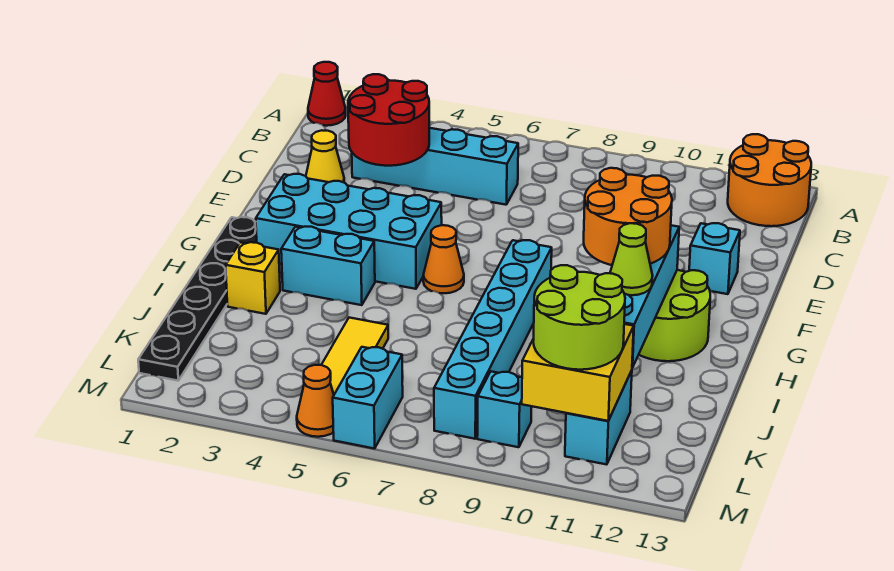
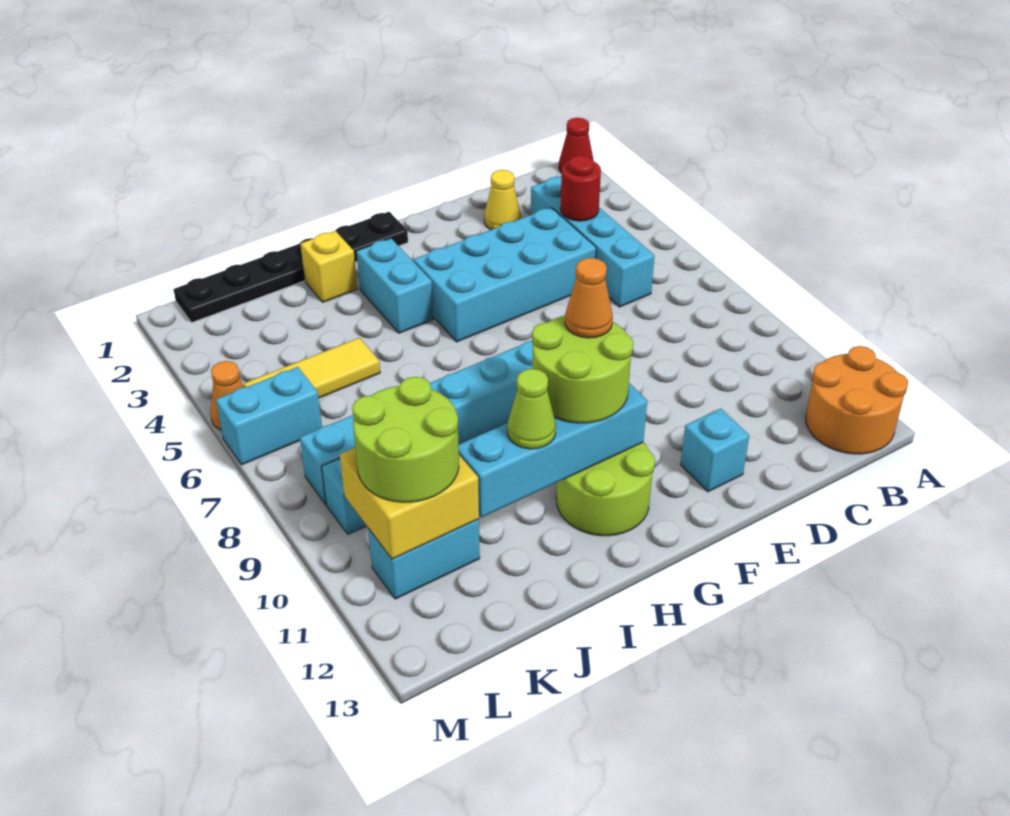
red round brick C3:D4 level 2 -> red round brick C4 level 2
cyan brick F2:G5 level 1 -> cyan brick D4:G5 level 1
orange cone G6 level 1 -> orange cone G10 level 4
orange round brick G10:H11 level 3 -> lime round brick G10:H11 level 3

